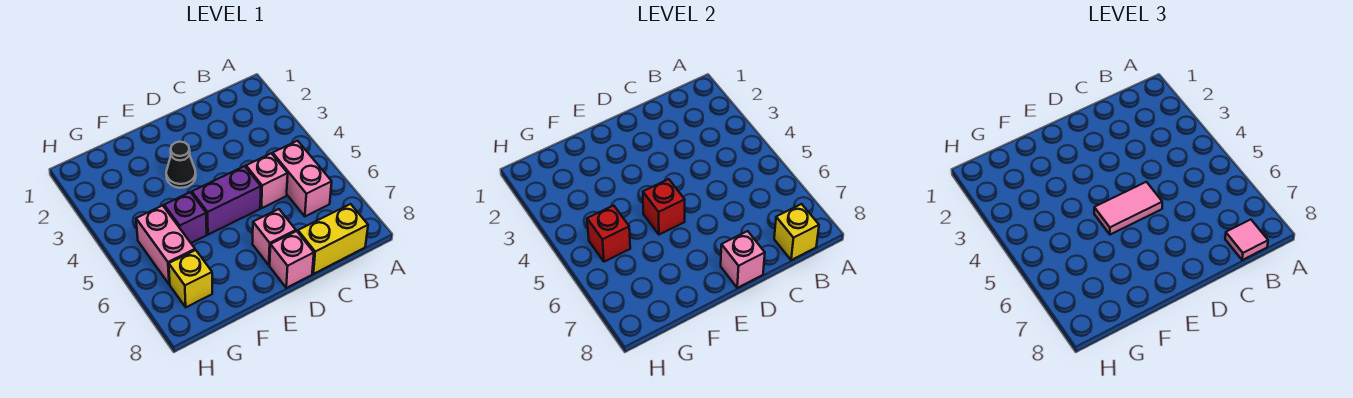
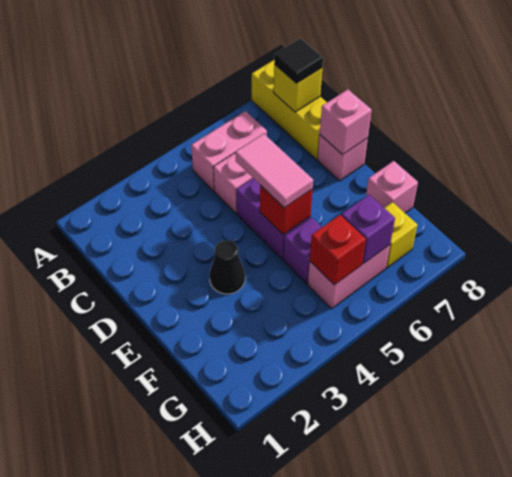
yellow brick B8:C8 level 1 -> yellow brick A8:C8 level 1
pink tile B8 level 3 -> black tile B8 level 3
pink brick D7 level 1 -> pink brick F8 level 1
none -> purple brick G6 level 2

